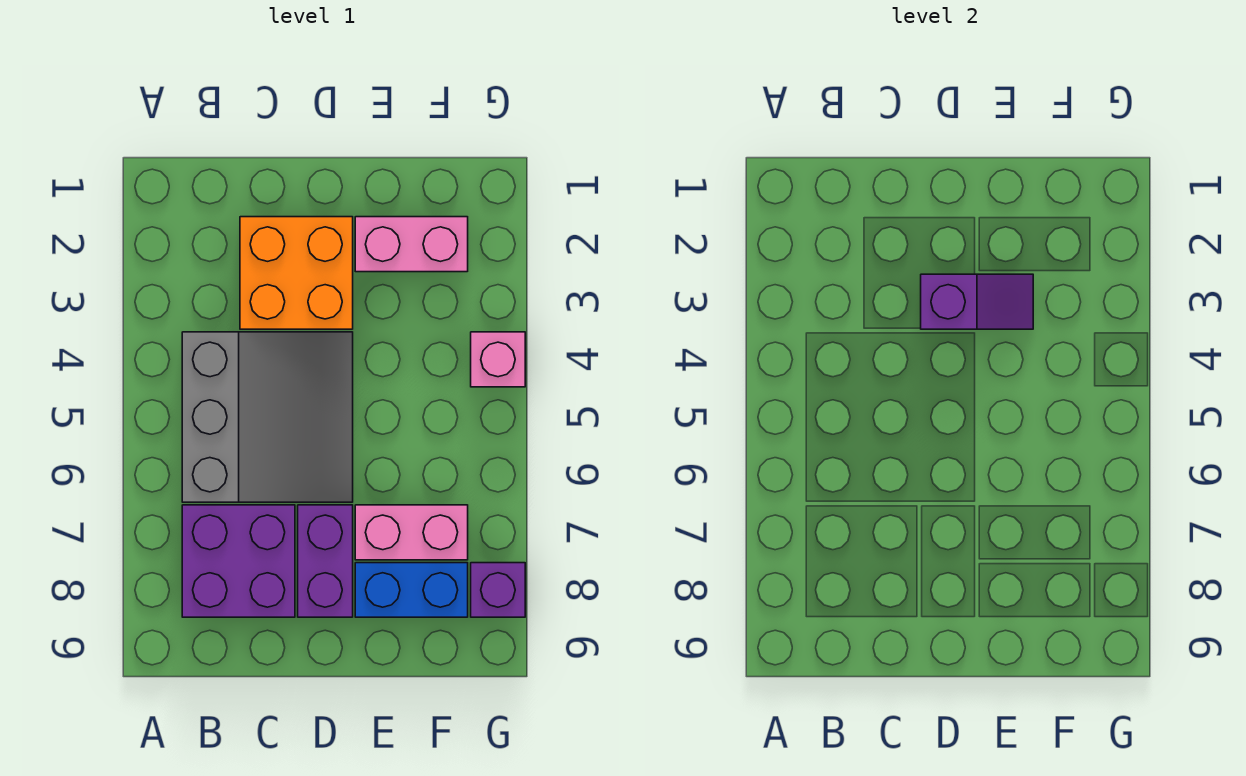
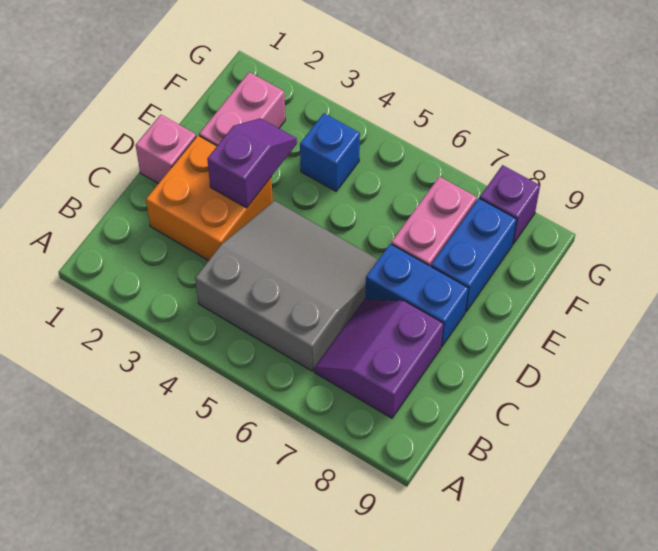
purple brick B7:C8 level 1 -> purple slope B7:C8 level 1 top 8
purple brick D7:D8 level 1 -> blue brick D7:D8 level 1
none -> blue brick F4 level 1
pink brick G4 level 1 -> pink brick D1 level 1

